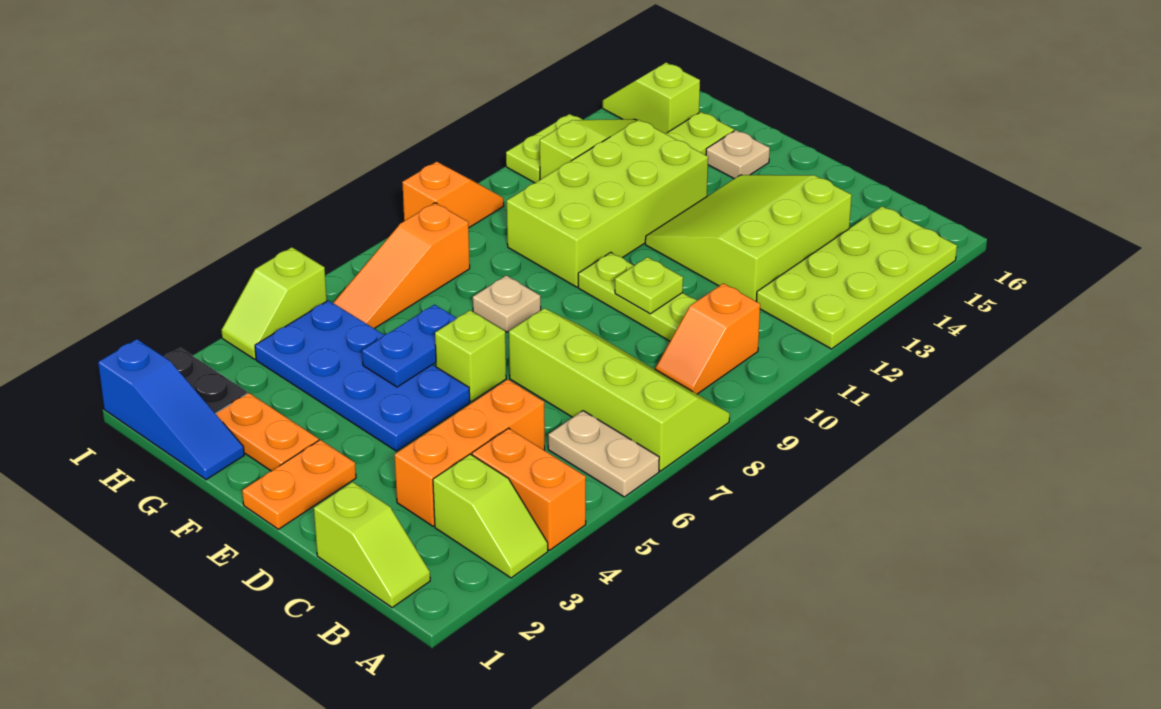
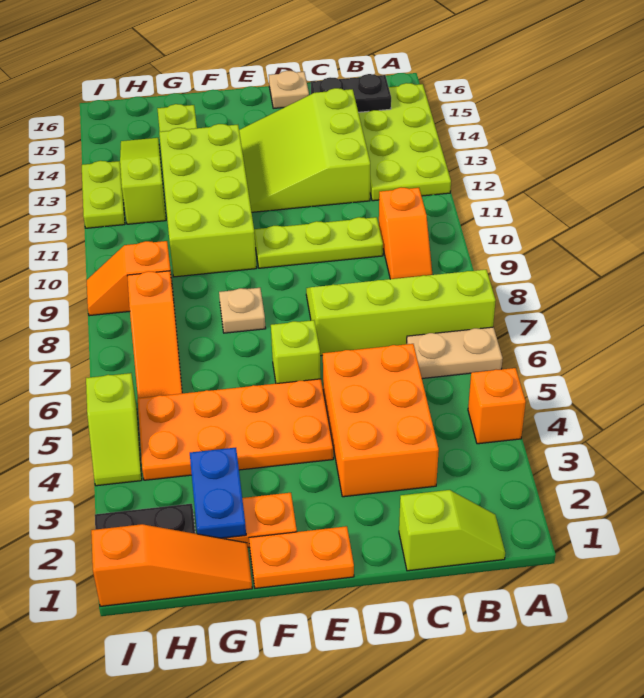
lime slope A3:B3 level 1 top B -> none
orange brick A4:B4 level 1 -> orange brick A4 level 1
none -> black plate B15:C15 level 2
orange brick C3:C5 level 1 -> orange brick C3:D5 level 1
lime plate D10 level 2 -> none
orange plate E1:E2 level 1 -> orange plate E1:F1 level 1
blue plate E4:H5 level 1 -> orange plate E4:H5 level 1
blue plate F5:F6 level 2 -> blue plate G2:G3 level 2
tan plate F15 level 1 -> tan plate D16 level 1
blue slope G1:I1 level 1 top I -> orange slope G1:I1 level 1 top I
lime slope H15:I15 level 1 top H -> none
orange slope I9:I10 level 1 top 9 -> orange slope H9:I9 level 1 top H

